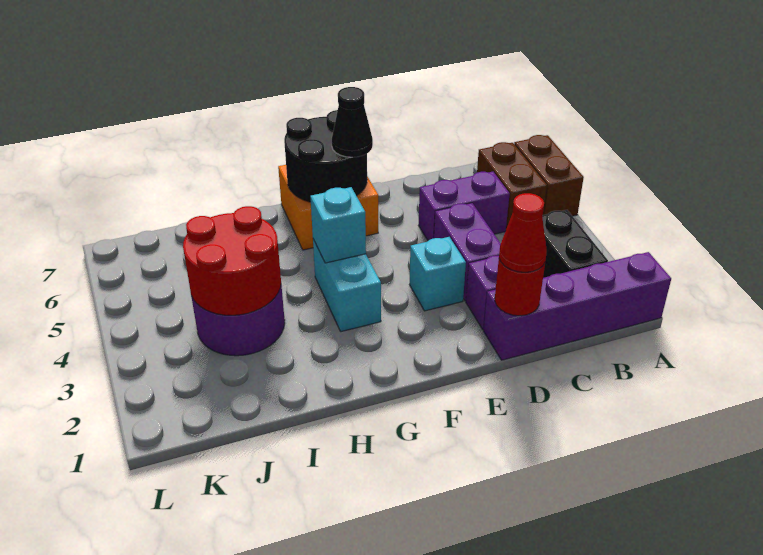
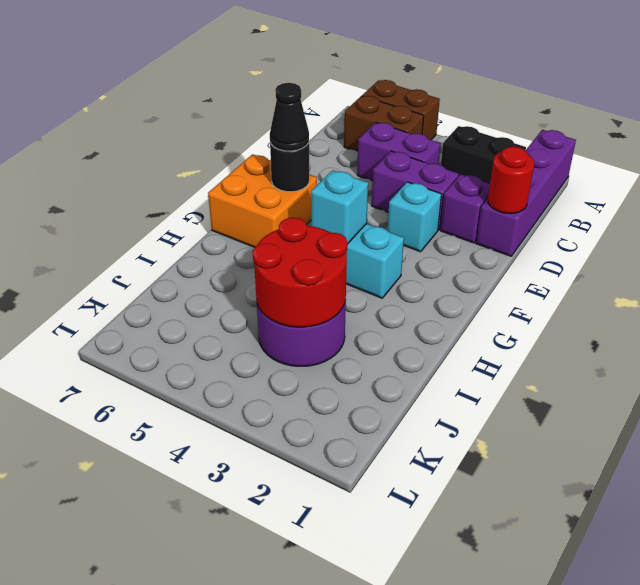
purple brick C5:D5 level 1 -> purple brick C4:C5 level 1
red cone D1 level 3 -> none
black round brick F6:G7 level 2 -> black round brick F6 level 2

